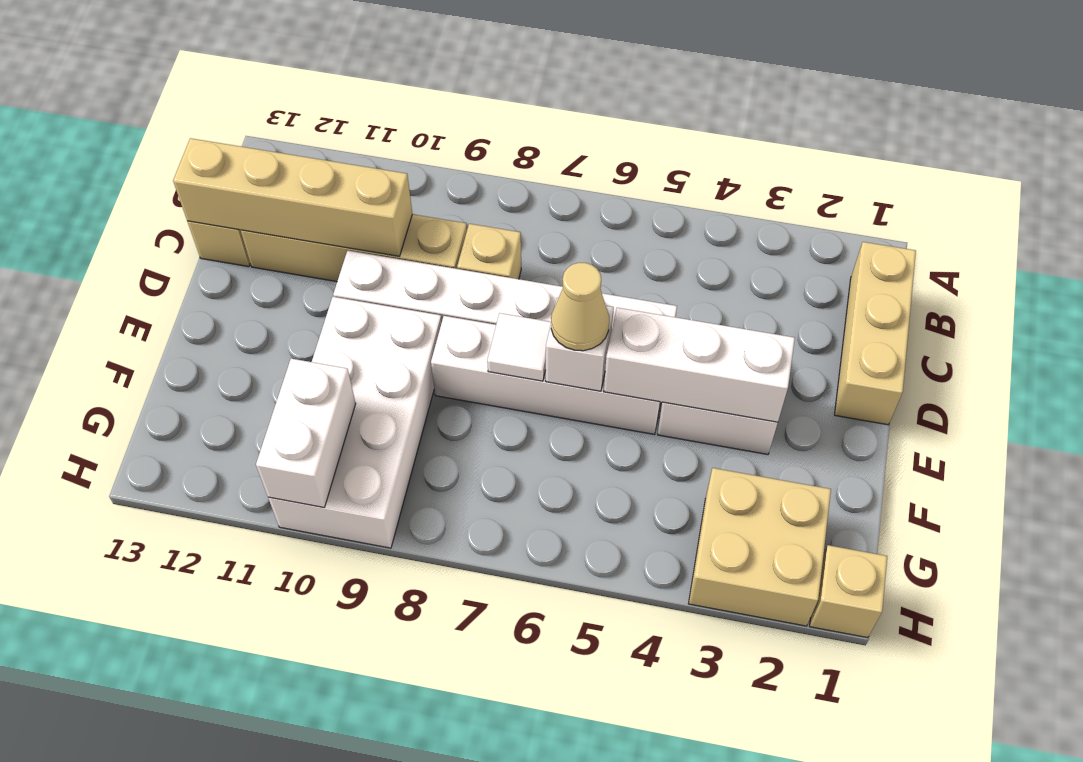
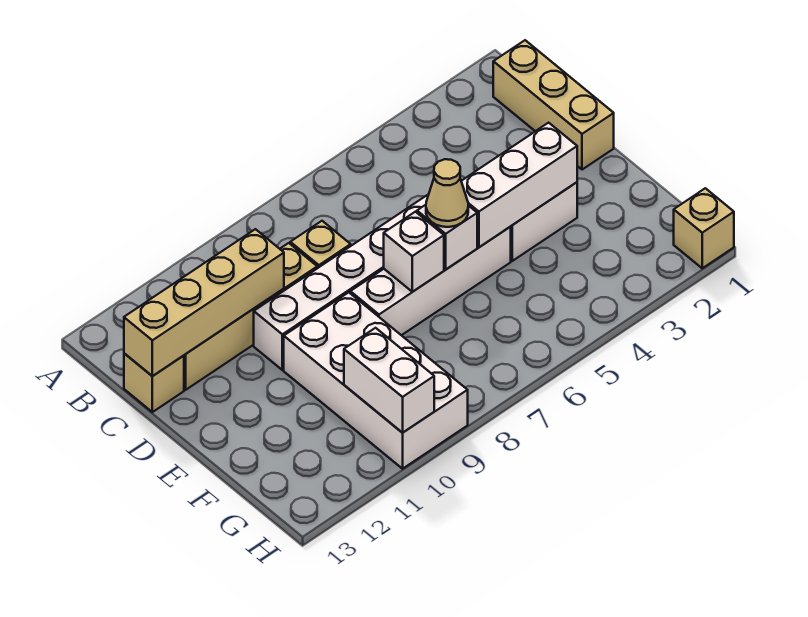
white tile E7 level 2 -> white brick E7 level 2
tan brick G2:H3 level 1 -> none

